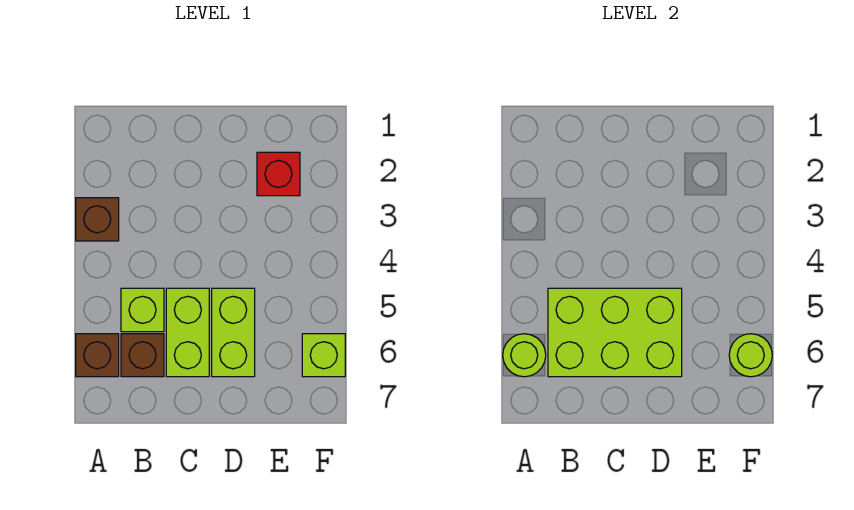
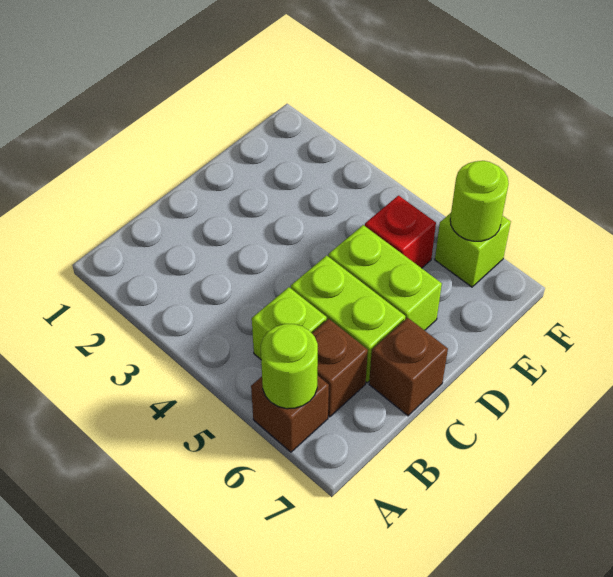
brown brick A3 level 1 -> brown brick C7 level 1
lime brick B5:D6 level 2 -> none
red brick E2 level 1 -> red brick E5 level 1

